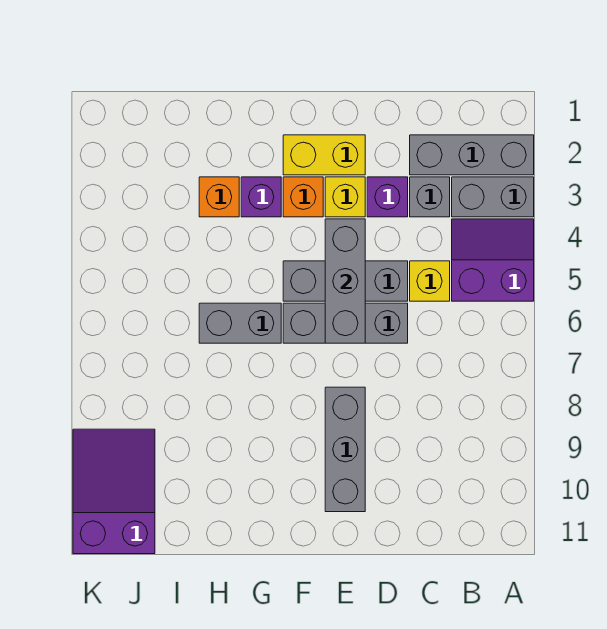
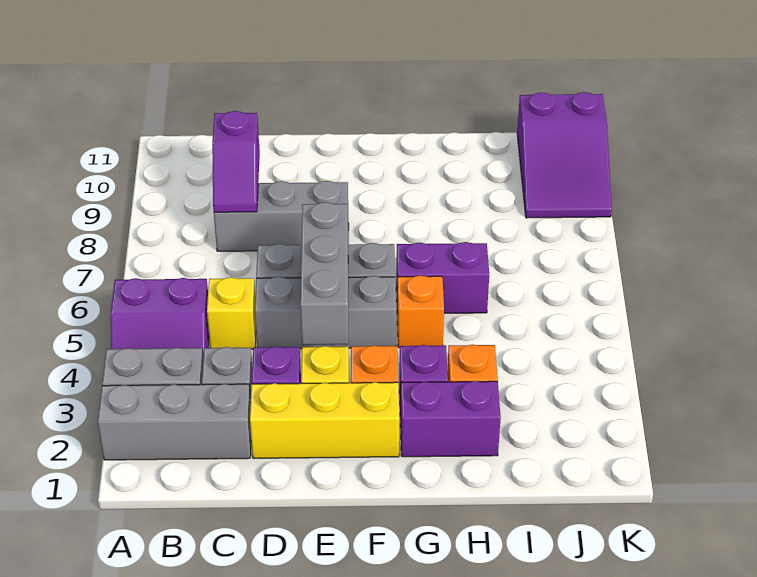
none -> purple slope C8:C9 level 2 top 9
yellow brick E2:F2 level 1 -> yellow brick D2:F2 level 1
grey brick E8:E10 level 1 -> grey brick C8:E8 level 1
none -> purple brick G2:H2 level 1
none -> orange brick G5 level 1
grey brick G6:H6 level 1 -> purple brick G6:H6 level 1

